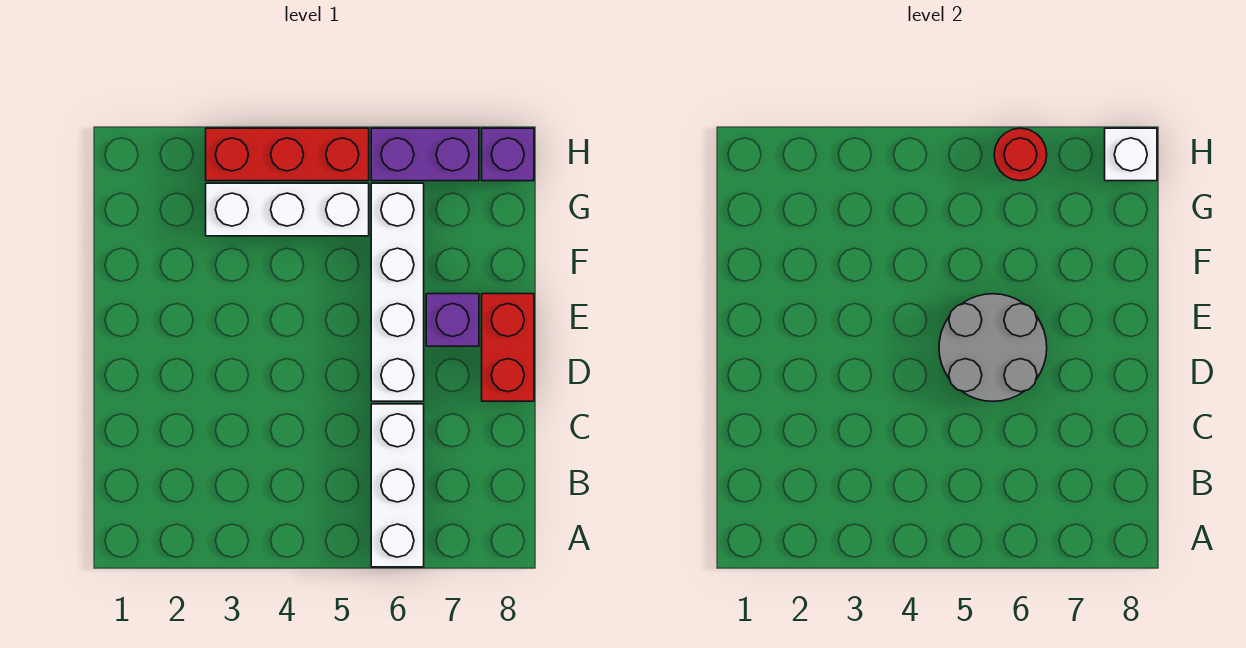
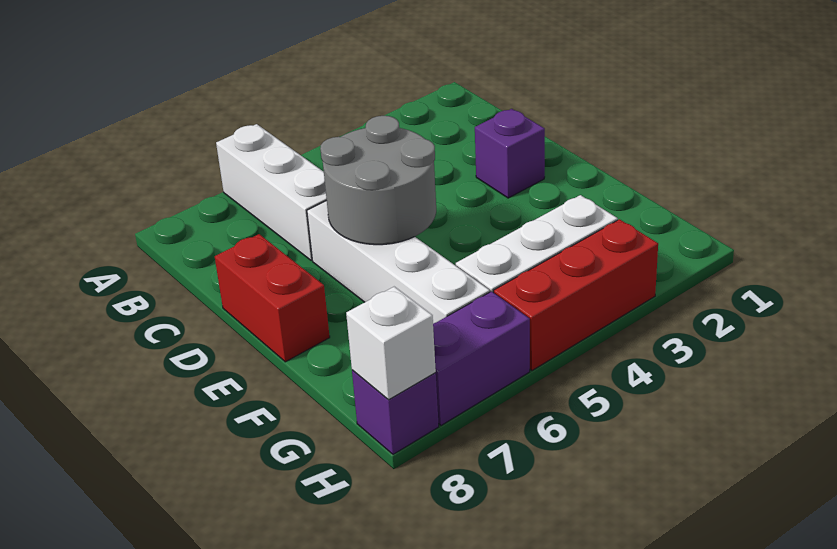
purple brick E7 level 1 -> purple brick D2 level 1
red round brick H6 level 2 -> none

